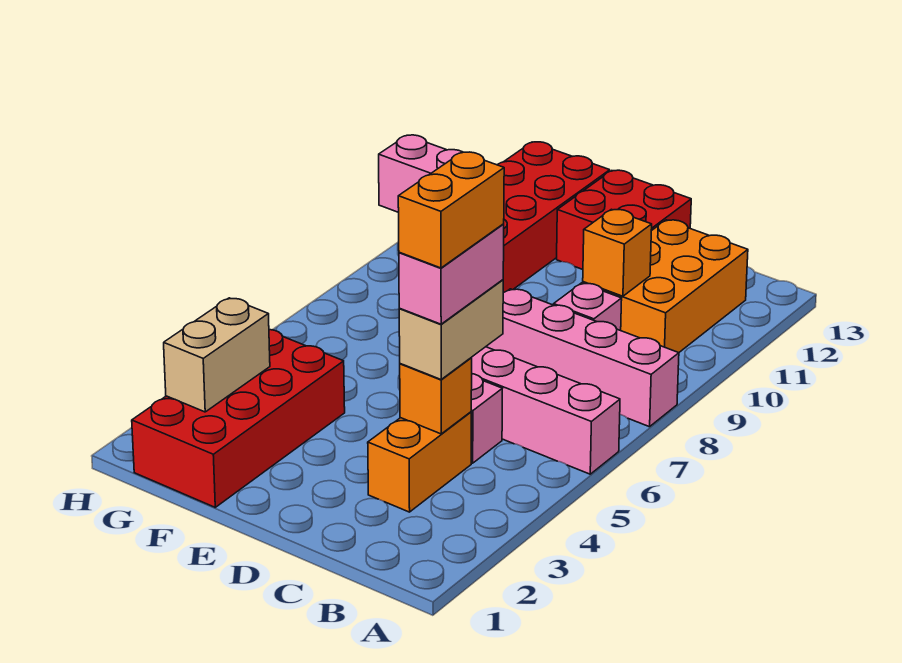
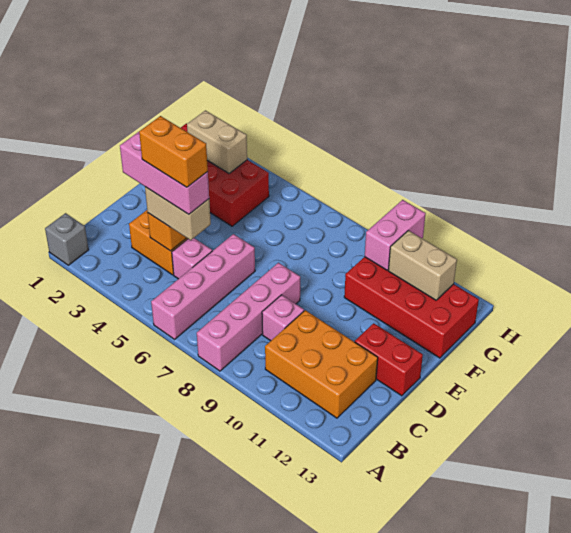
none -> grey brick A1 level 1
pink brick C4:C5 level 4 -> pink brick C3:C5 level 4
orange brick C10 level 2 -> none
red brick D12:E13 level 1 -> red brick D12:D13 level 1
none -> tan brick G11:G12 level 2

